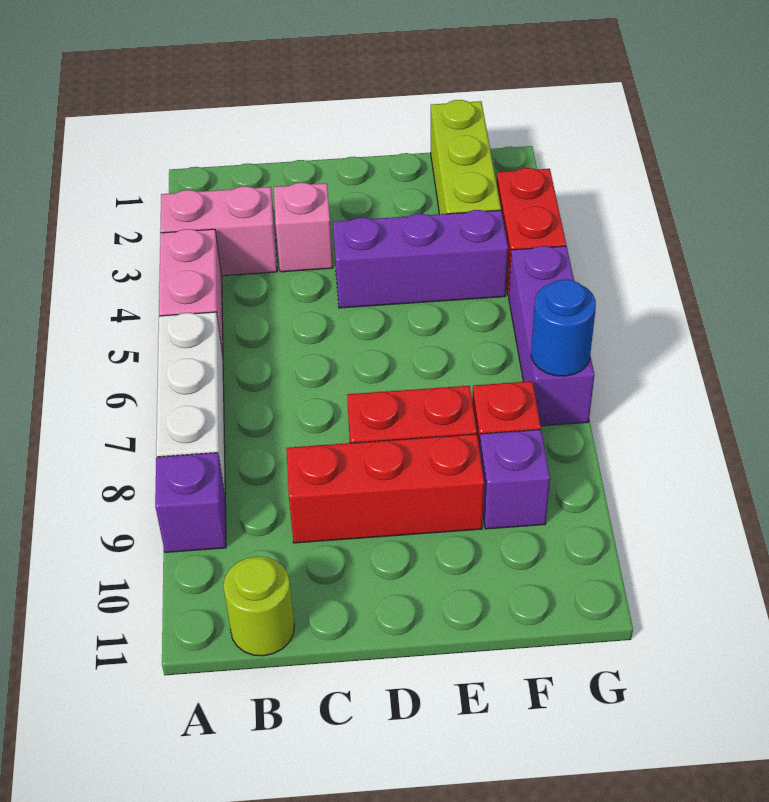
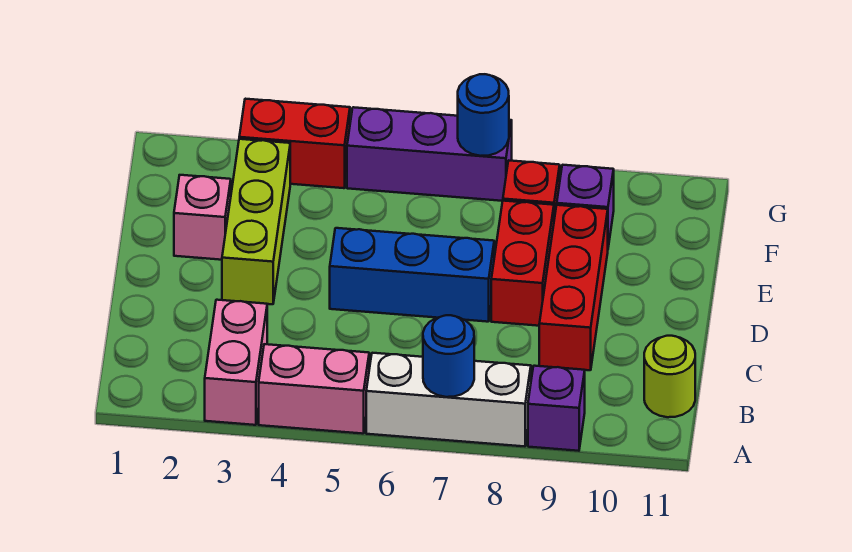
none -> blue round brick A7 level 2
pink brick C3 level 1 -> pink brick E2 level 1
purple brick D4:F4 level 1 -> none
none -> blue brick D5:D7 level 1
lime brick F1:F3 level 1 -> lime brick D3:F3 level 1

